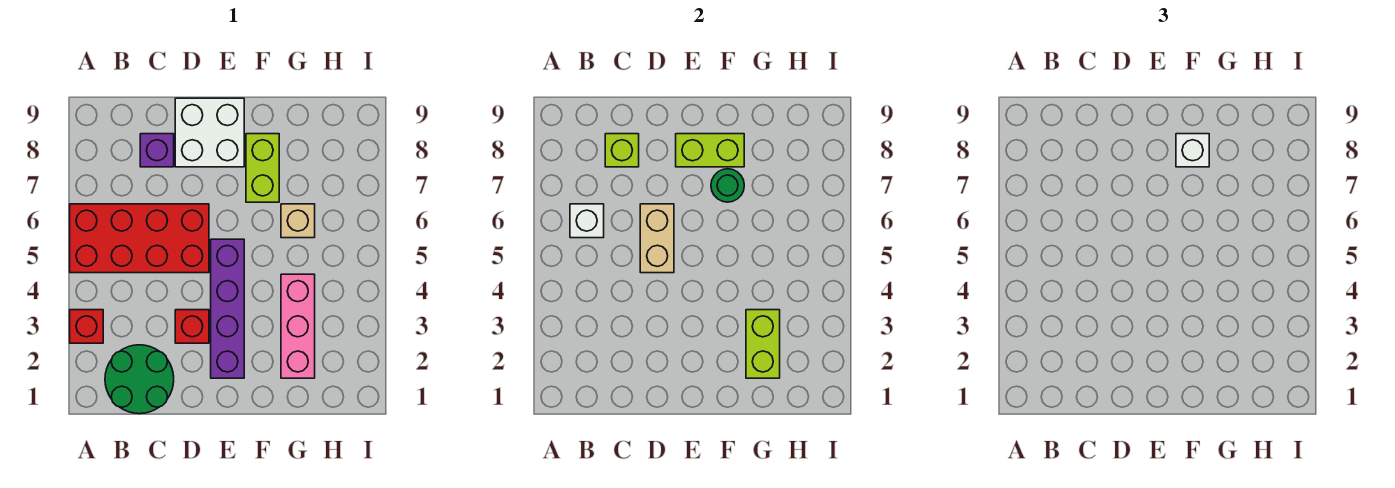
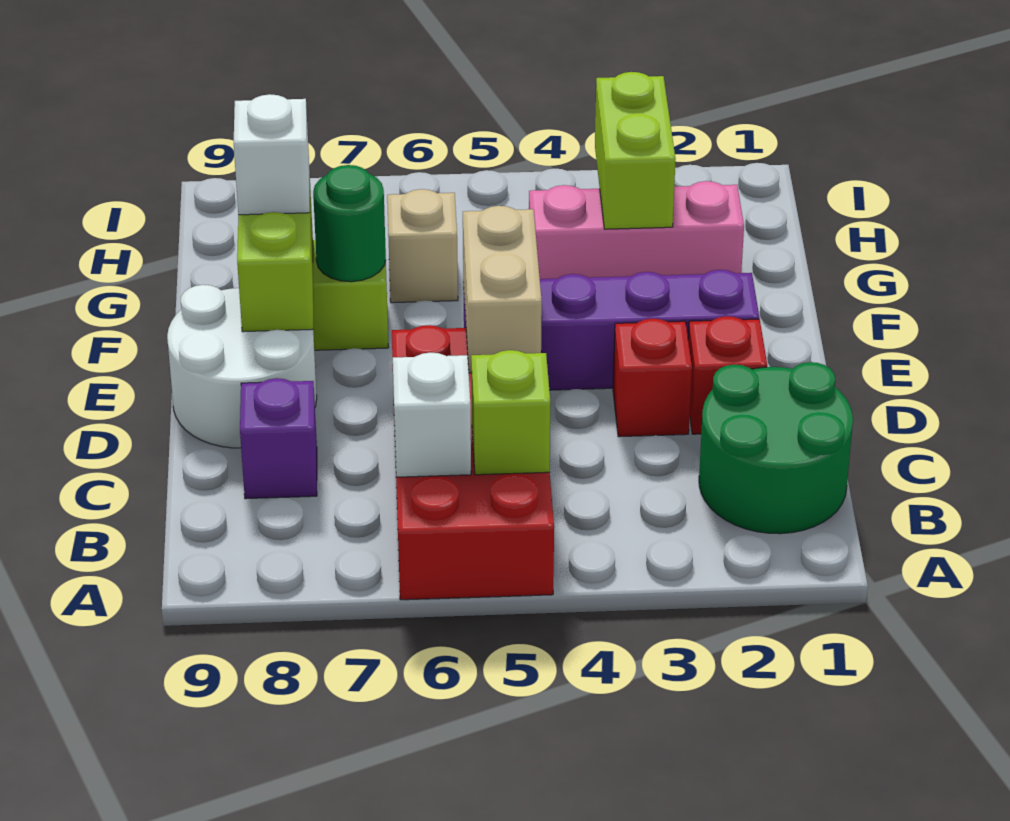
red brick A3 level 1 -> red brick D2 level 1
lime brick C8 level 2 -> lime brick B5 level 2
tan brick D5:D6 level 2 -> tan brick D5:E5 level 2
white brick D8:E9 level 1 -> white round brick D8:E9 level 1
lime brick G2:G3 level 2 -> lime brick G3:H3 level 2

